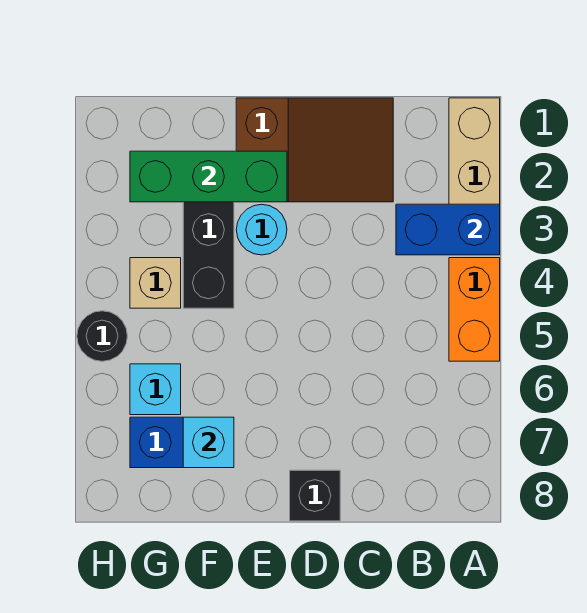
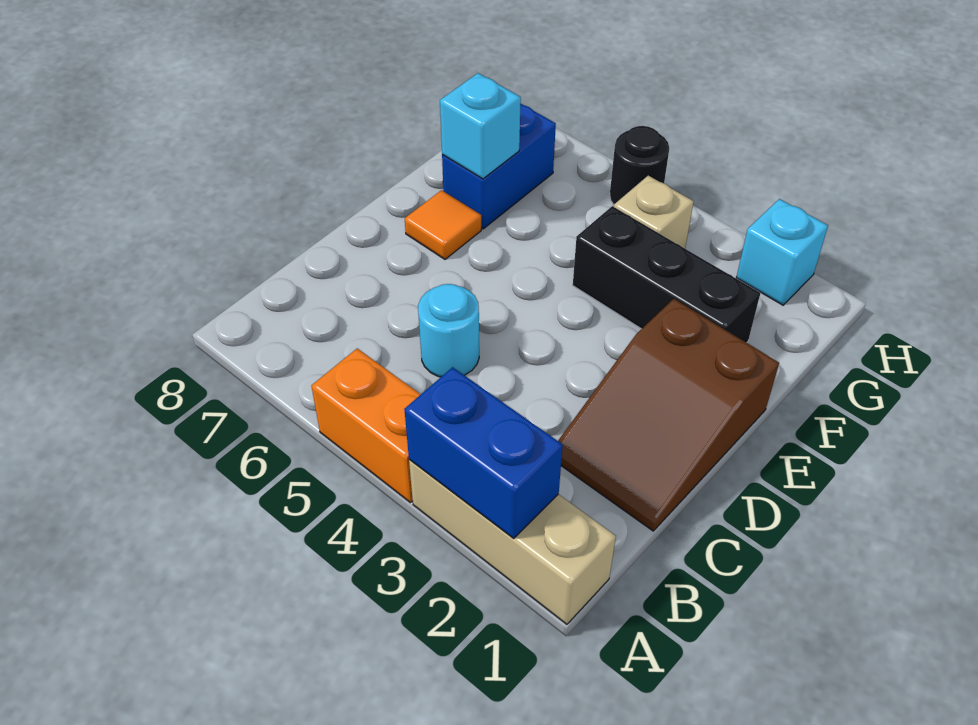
blue brick A3:B3 level 2 -> blue brick A2:A3 level 2
black brick D8 level 1 -> none
green brick E2:G2 level 2 -> none
cyan round brick E3 level 1 -> cyan round brick C5 level 1
none -> orange tile E7 level 1
cyan brick G6 level 1 -> cyan brick H2 level 1

